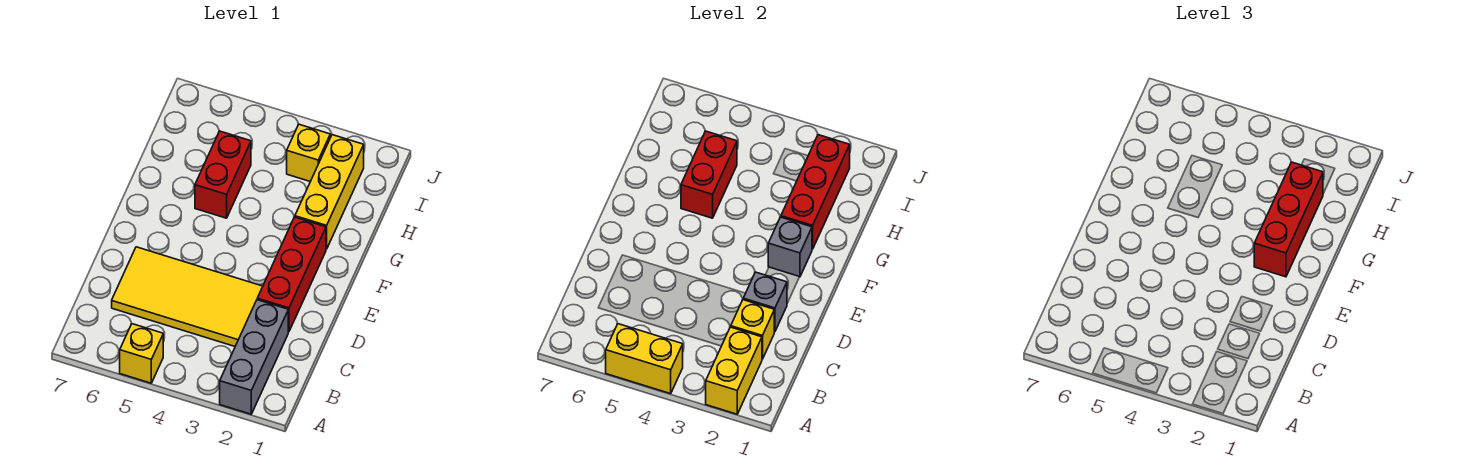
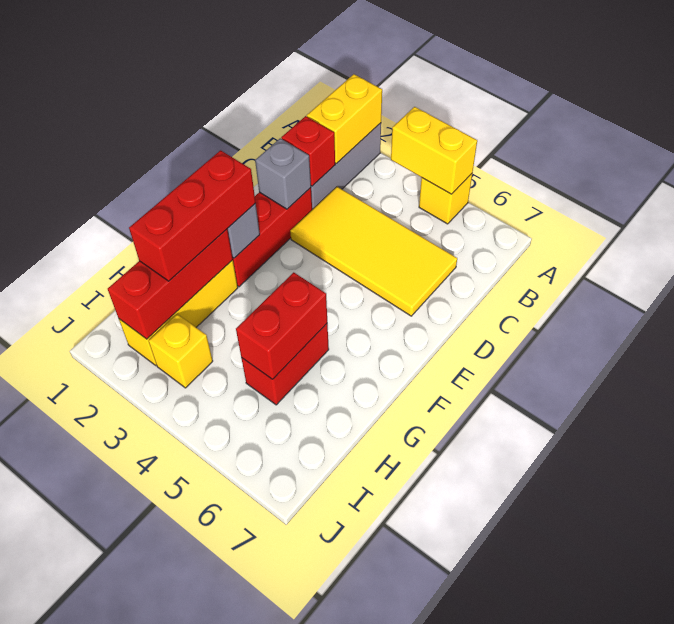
yellow brick C2 level 2 -> red brick C2 level 2

